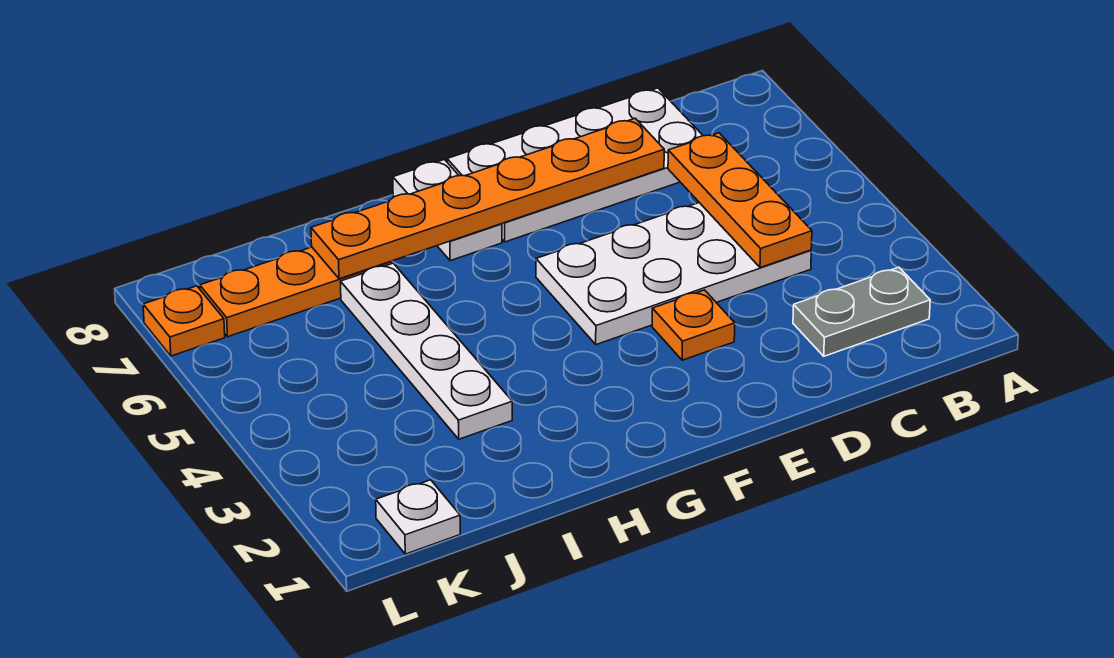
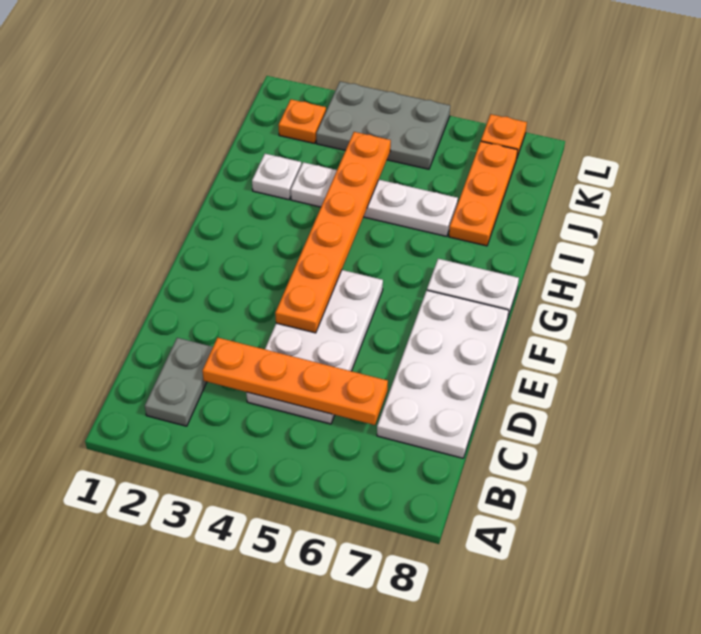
orange plate C4:C6 level 2 -> orange plate C3:C6 level 2
orange plate D7:I7 level 2 -> orange plate E4:J4 level 2
orange plate E3 level 1 -> orange plate K2 level 1
white plate K1 level 1 -> white plate I2 level 1
none -> grey plate K3:L5 level 1

